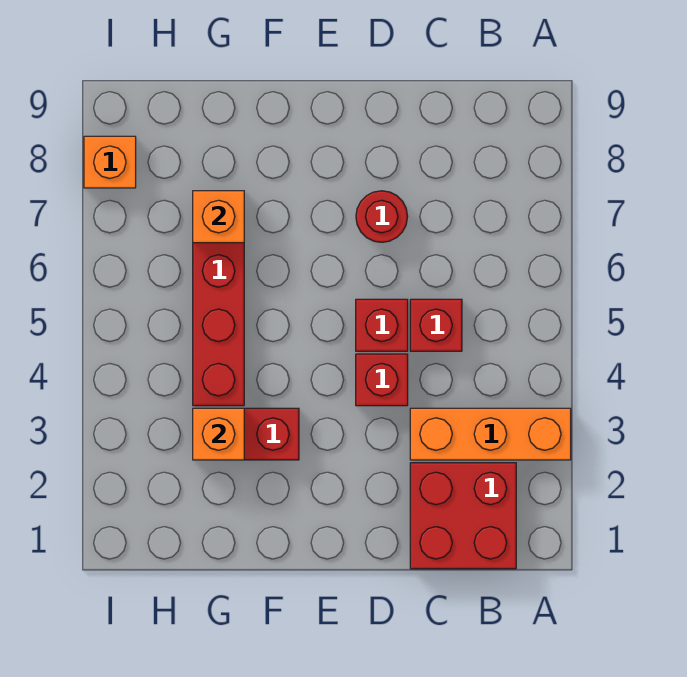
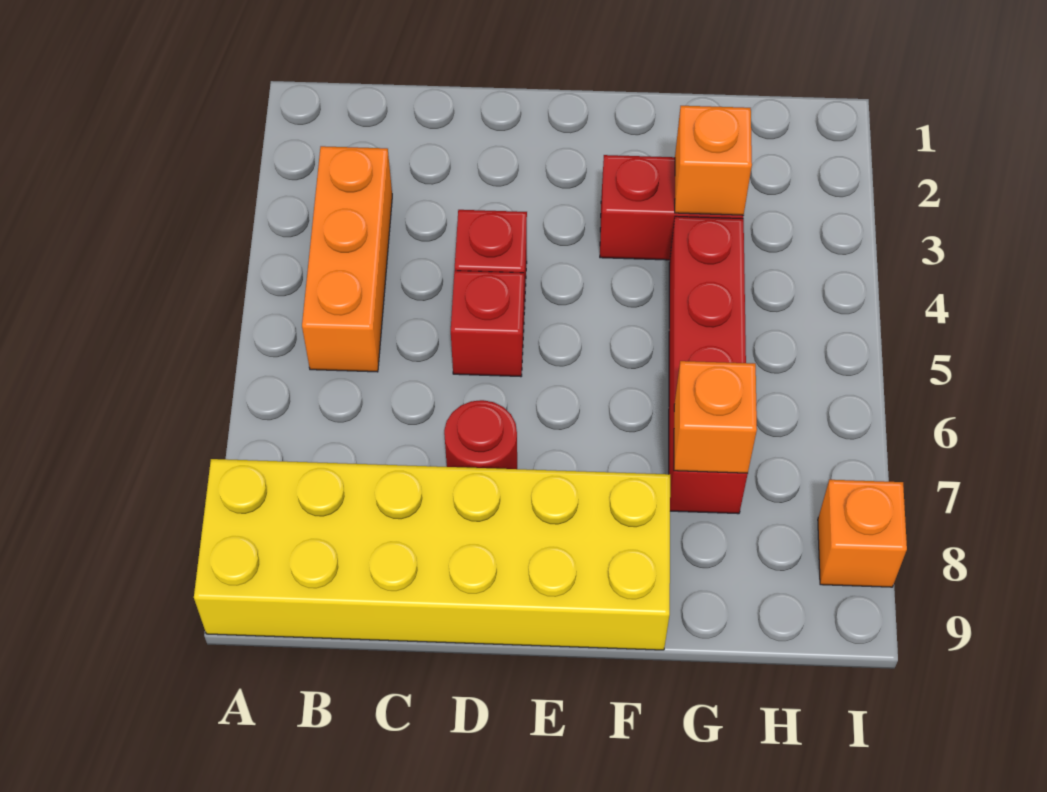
orange brick A3:C3 level 1 -> orange brick B3:B5 level 1
none -> yellow brick A8:F9 level 1
red brick B1:C2 level 1 -> none
red brick C5 level 1 -> none

